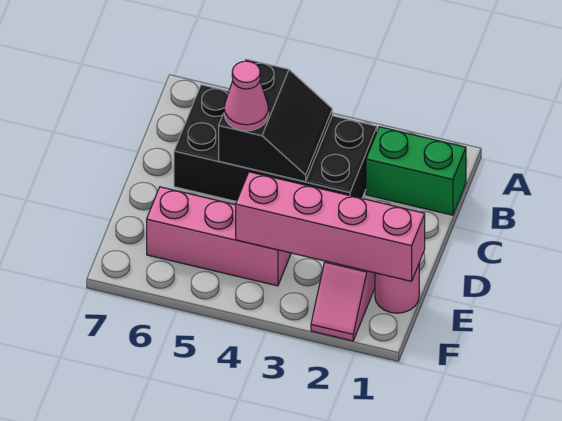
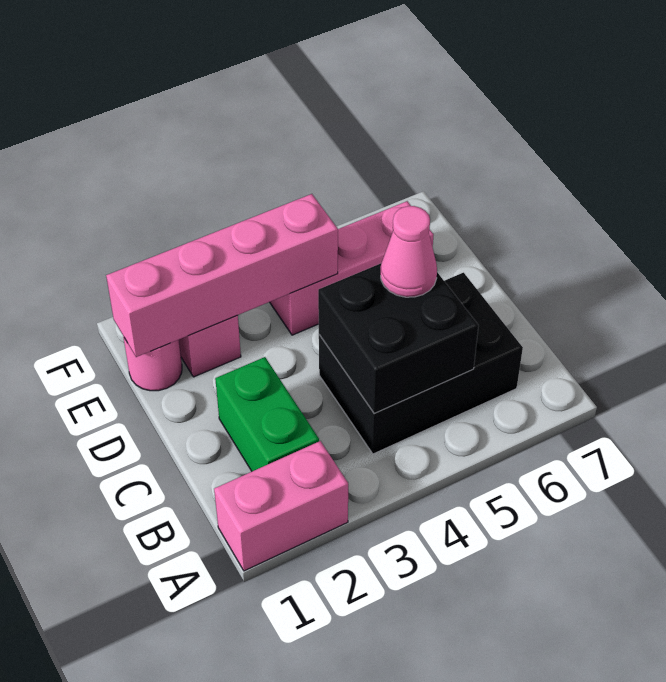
none -> pink brick A1:A2 level 1
green brick B1:B2 level 1 -> green brick B2:C2 level 1
black brick B3:C6 level 1 -> black brick B4:C6 level 1
black slope B4:C5 level 2 top 5 -> black brick B4:C5 level 2

